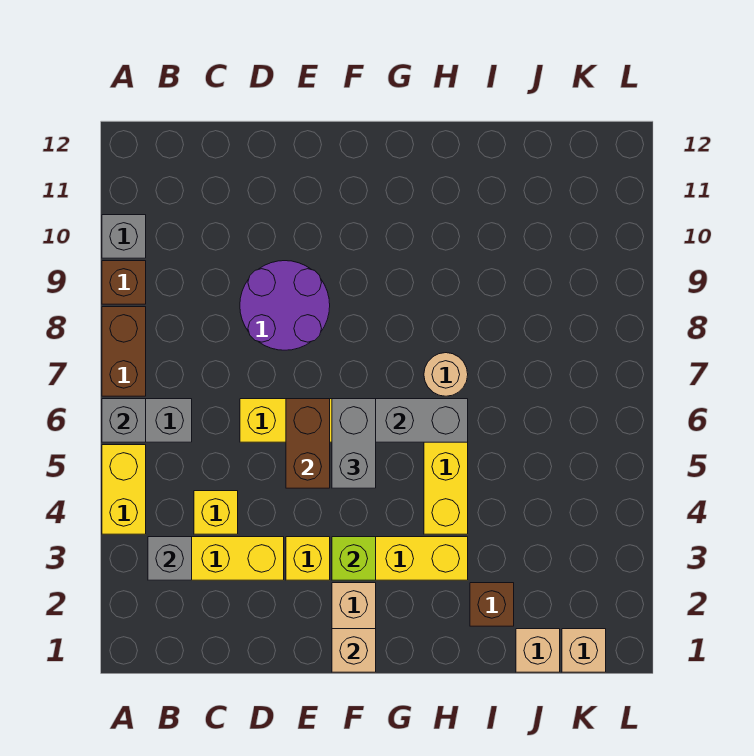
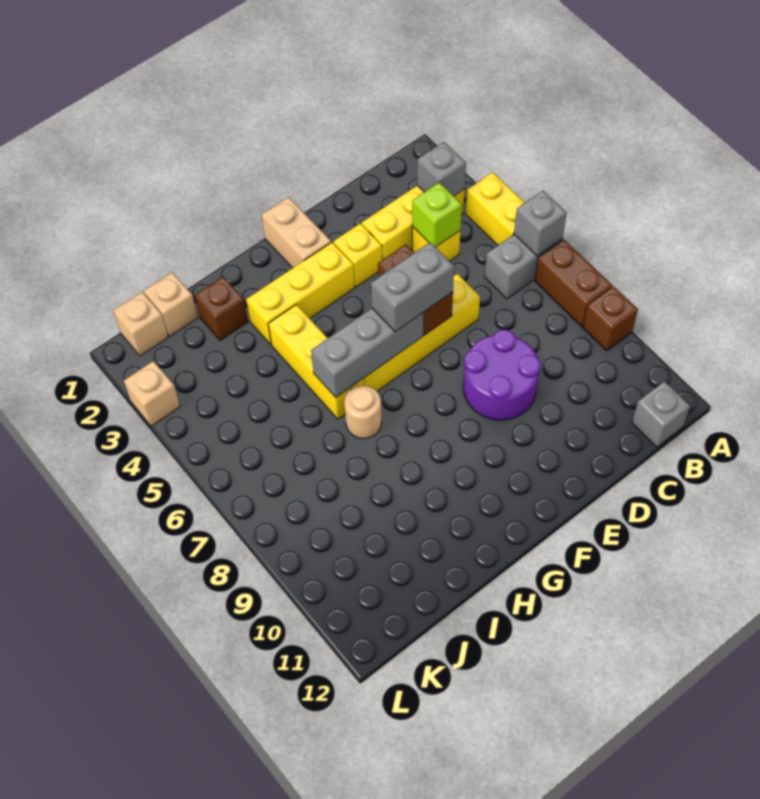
grey brick A10 level 1 -> grey brick B12 level 1
tan brick F1 level 2 -> tan brick L3 level 1
lime brick F3 level 2 -> lime brick C4 level 2
grey brick F5:F6 level 3 -> grey brick E6:F6 level 3

